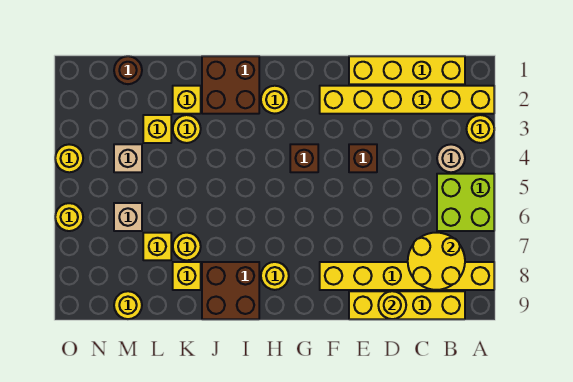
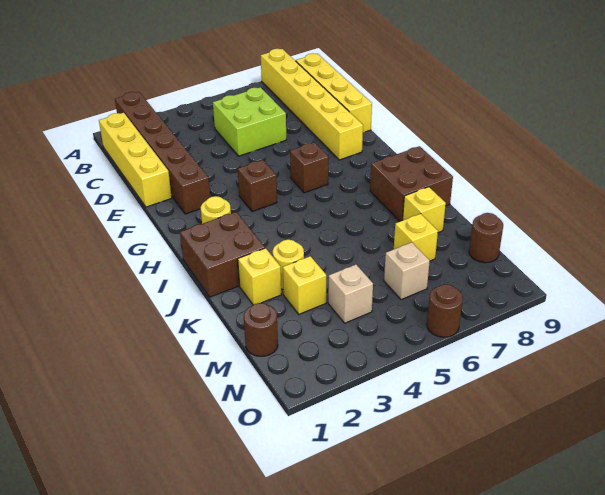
yellow brick A2:F2 level 1 -> brown brick A2:F2 level 1
yellow round brick A3 level 1 -> none
lime brick A5:B6 level 1 -> lime brick C5:D6 level 1
tan round brick B4 level 1 -> none
yellow round brick B7:C8 level 2 -> none
yellow round brick D9 level 2 -> none
brown brick E4 level 1 -> brown brick G6 level 1
yellow round brick H8 level 1 -> none
yellow round brick K7 level 1 -> none
yellow round brick M9 level 1 -> brown round brick M9 level 1
yellow round brick O4 level 1 -> none
yellow round brick O6 level 1 -> brown round brick O6 level 1

